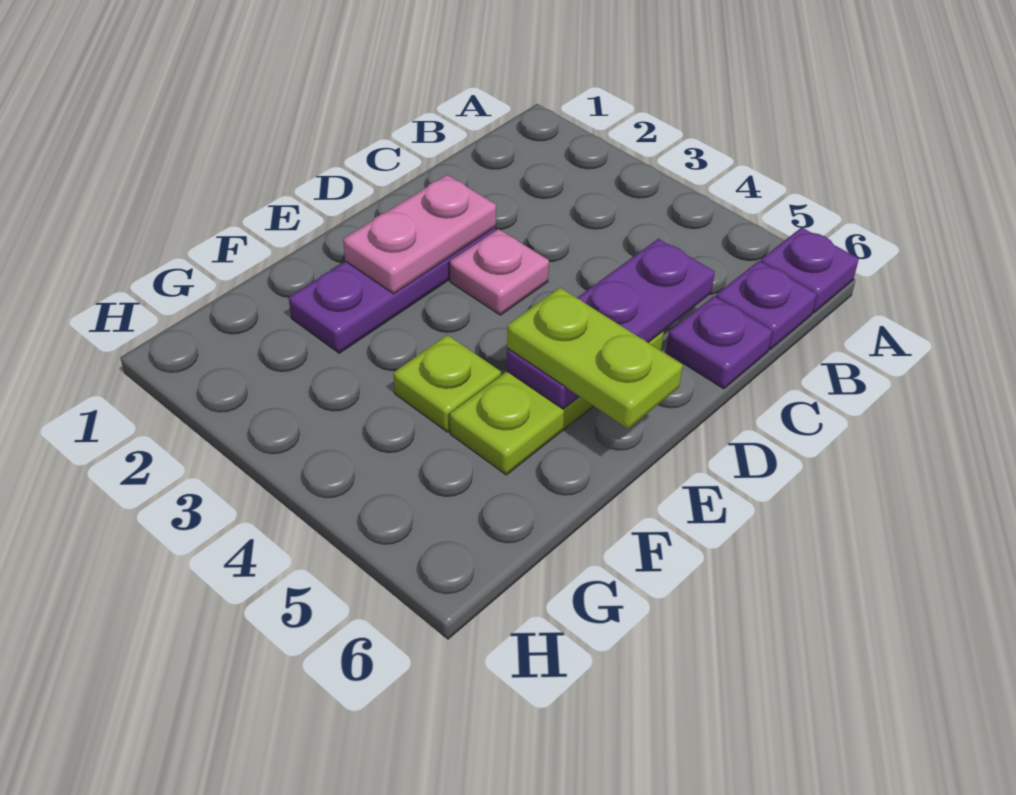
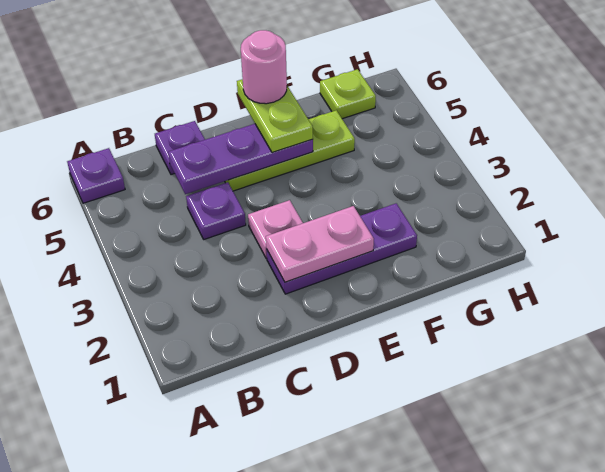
purple plate B6 level 1 -> purple plate C4 level 1
none -> pink round brick E6 level 4
lime plate F4 level 1 -> lime plate G6 level 1

